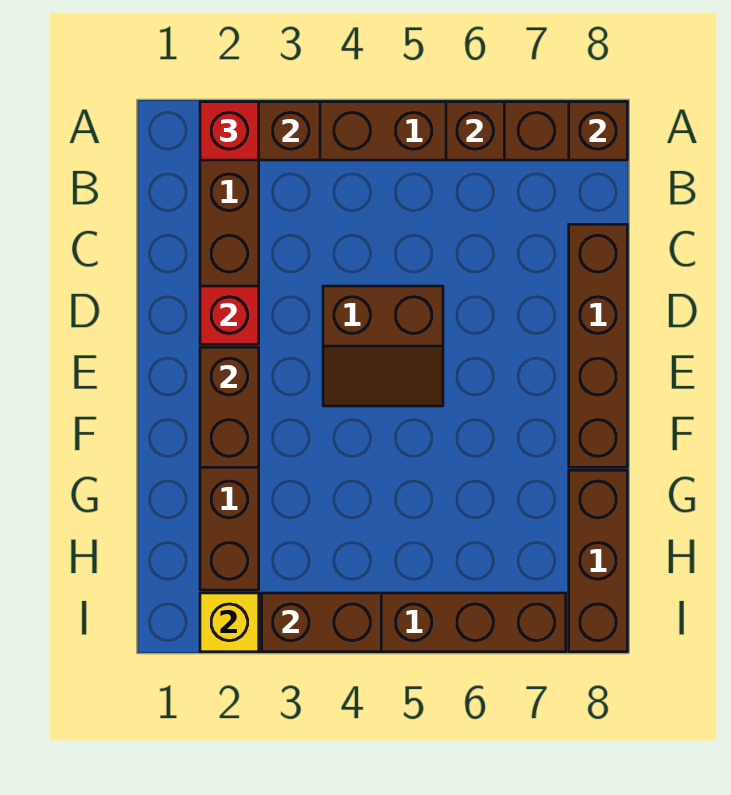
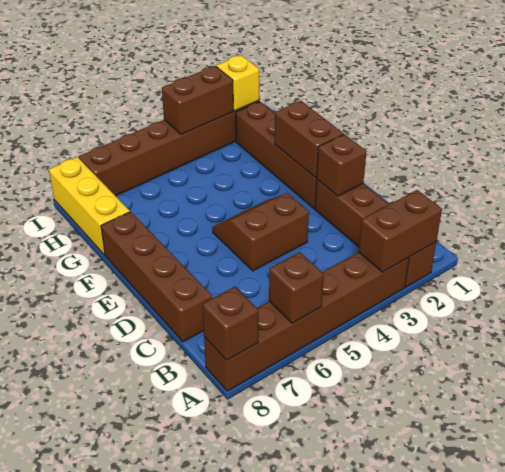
red brick A2 level 3 -> none
red brick D2 level 2 -> brown brick D2 level 2
brown brick G8:I8 level 1 -> yellow brick G8:I8 level 1

